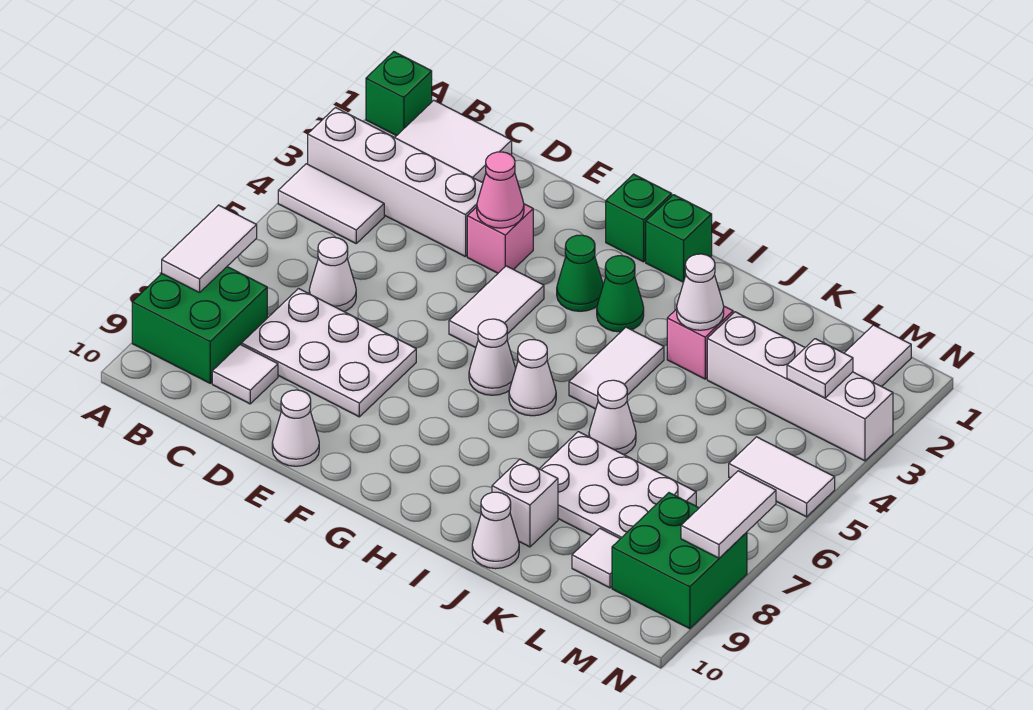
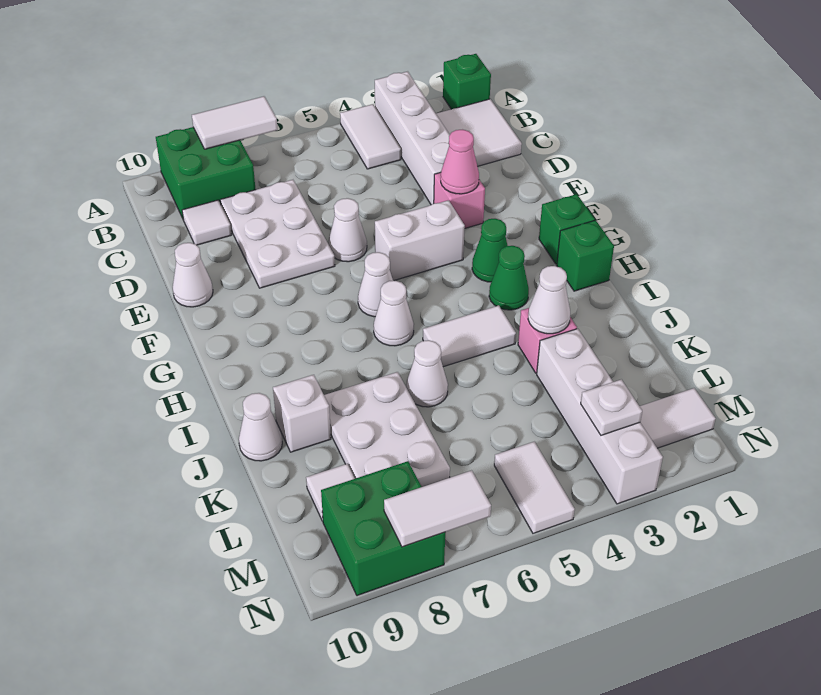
white cone C6 level 1 -> white cone E6 level 1
white tile F4:F5 level 1 -> white brick F4:F5 level 1

